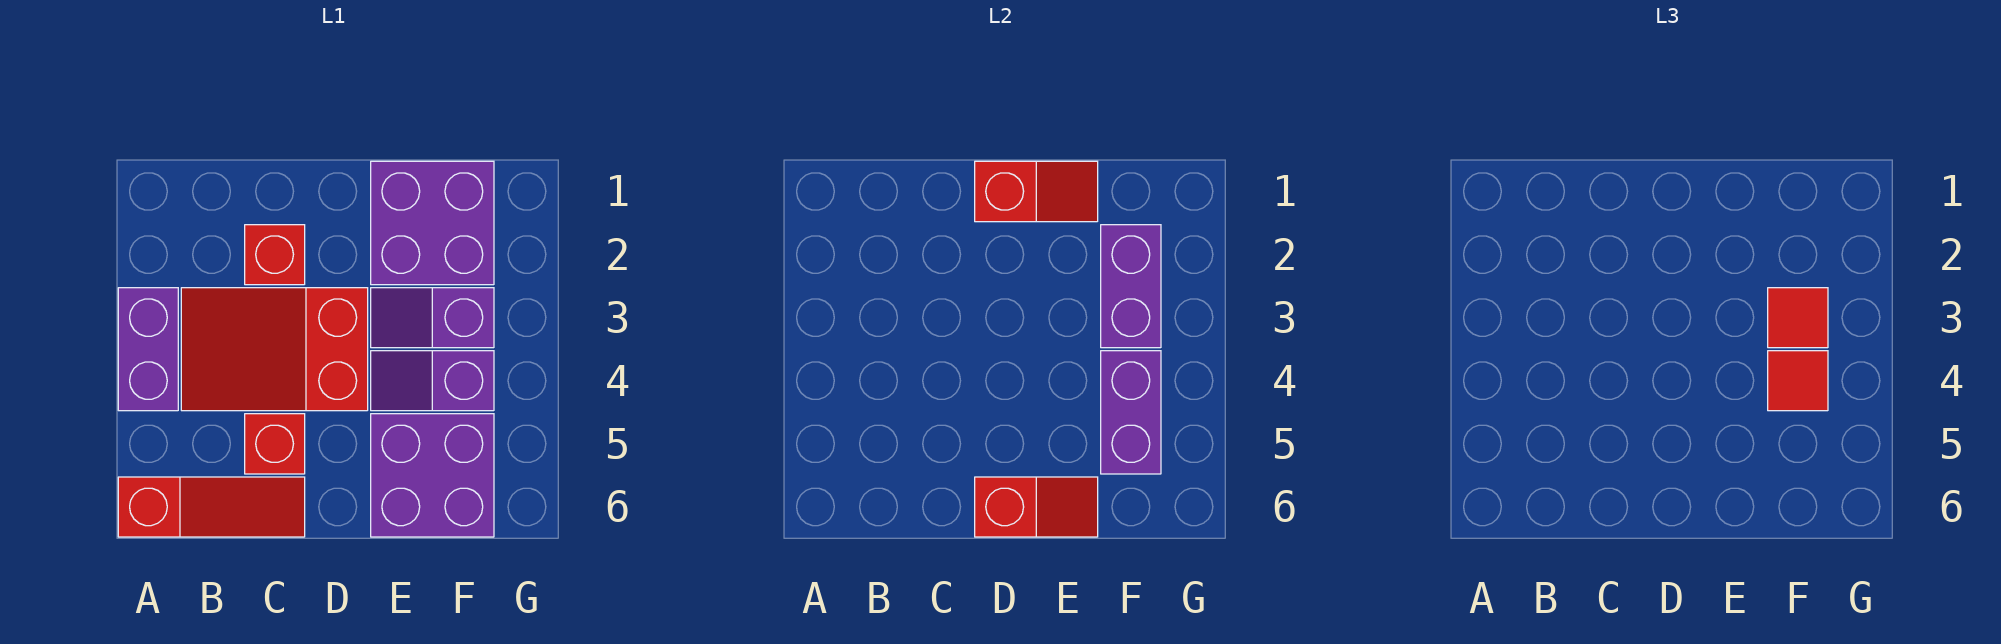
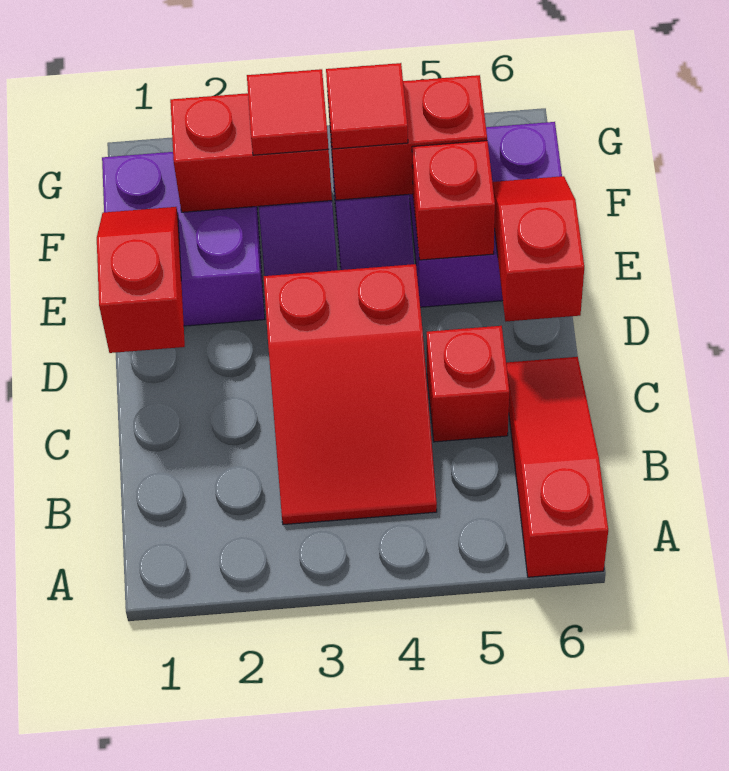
purple brick A3:A4 level 1 -> none
red brick C2 level 1 -> red brick E5 level 2
purple brick F2:F3 level 2 -> red brick F2:F3 level 2
purple brick F4:F5 level 2 -> red brick F4:F5 level 2

